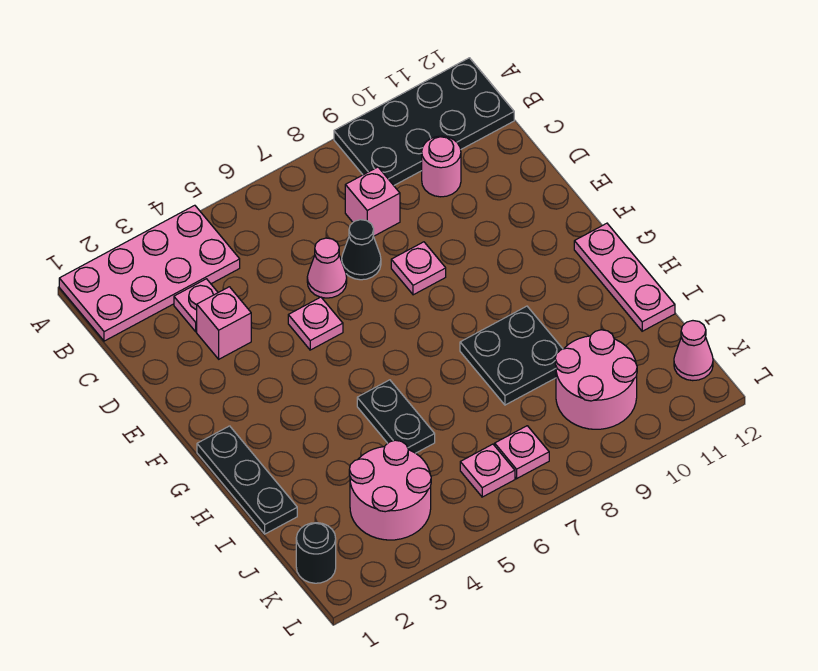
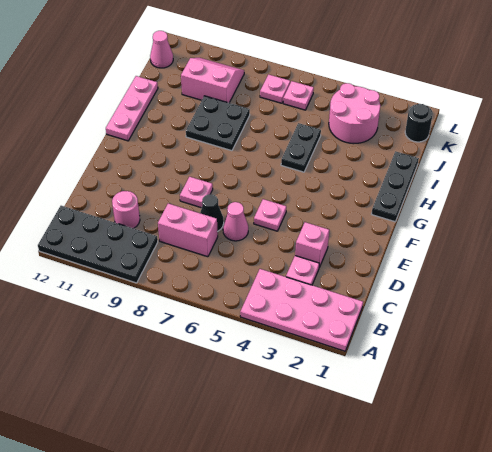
pink brick C8 level 1 -> pink brick C7:C8 level 1
pink round brick J9:K10 level 1 -> pink slope J9:K10 level 1 top J

